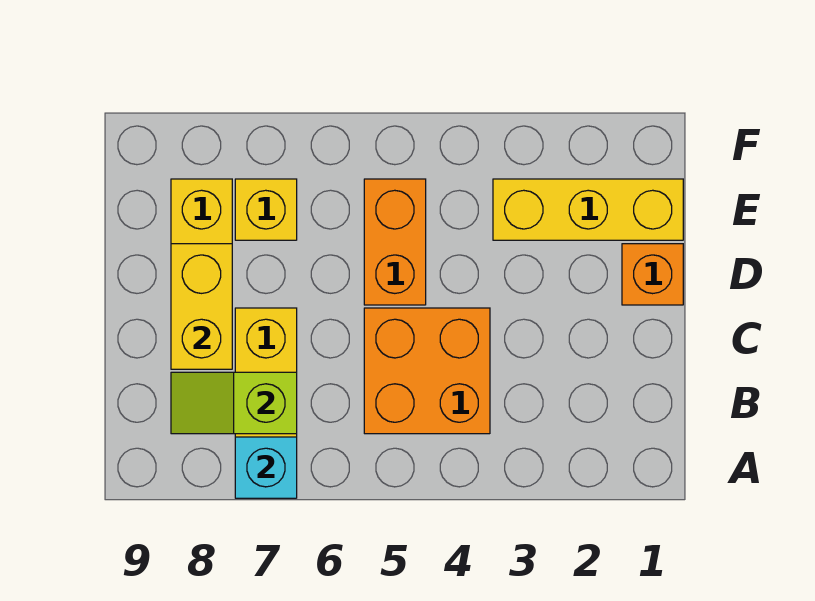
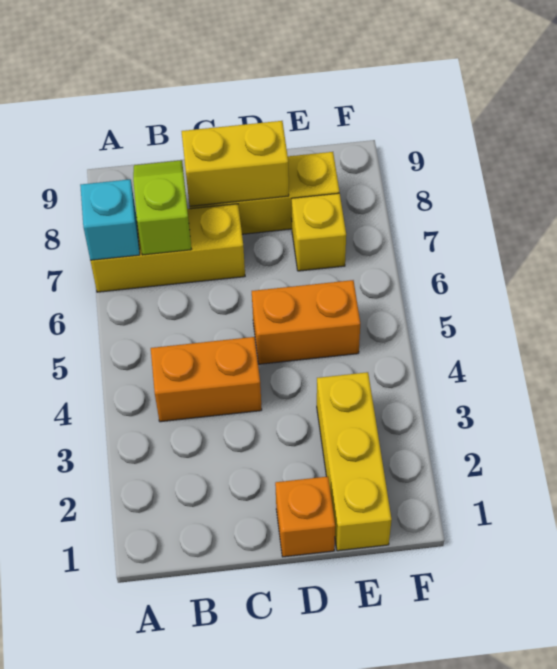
orange brick B4:C5 level 1 -> orange brick B4:C4 level 1

